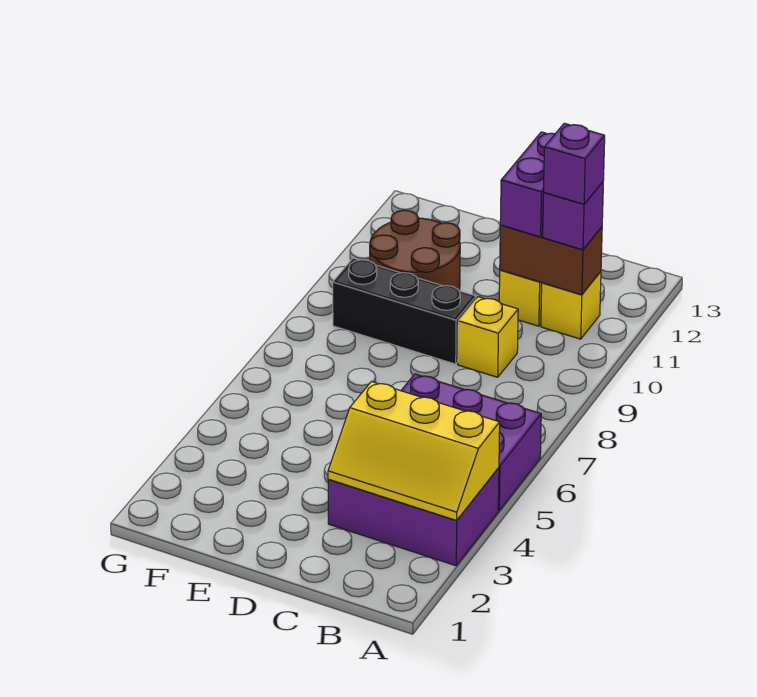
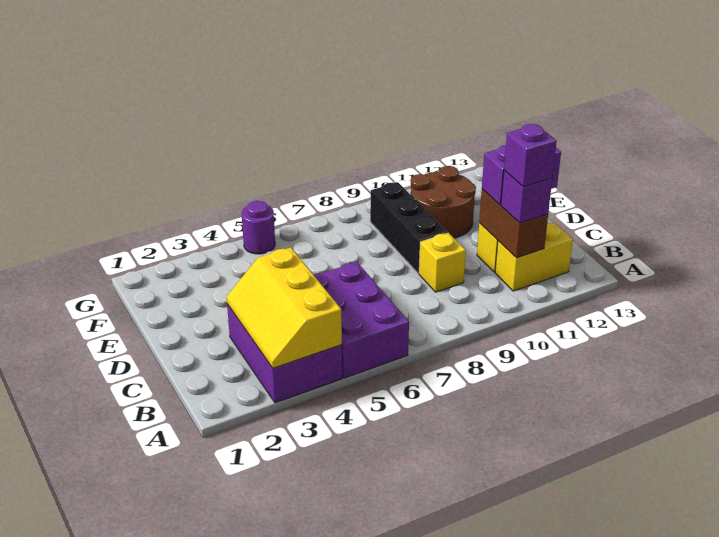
yellow brick B11 level 1 -> yellow brick B11:B12 level 1
none -> purple round brick G5 level 1

